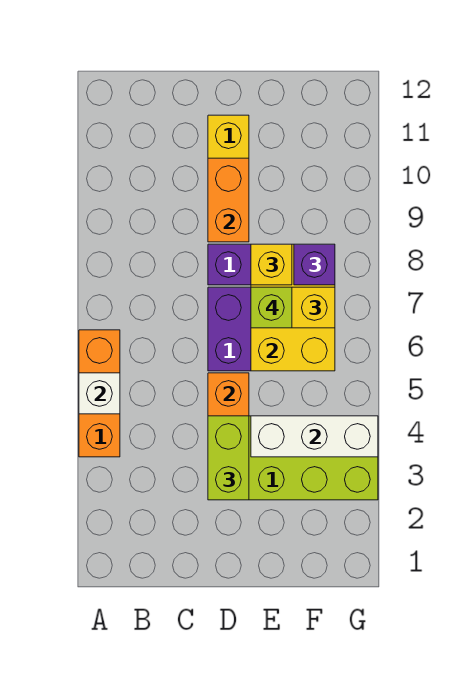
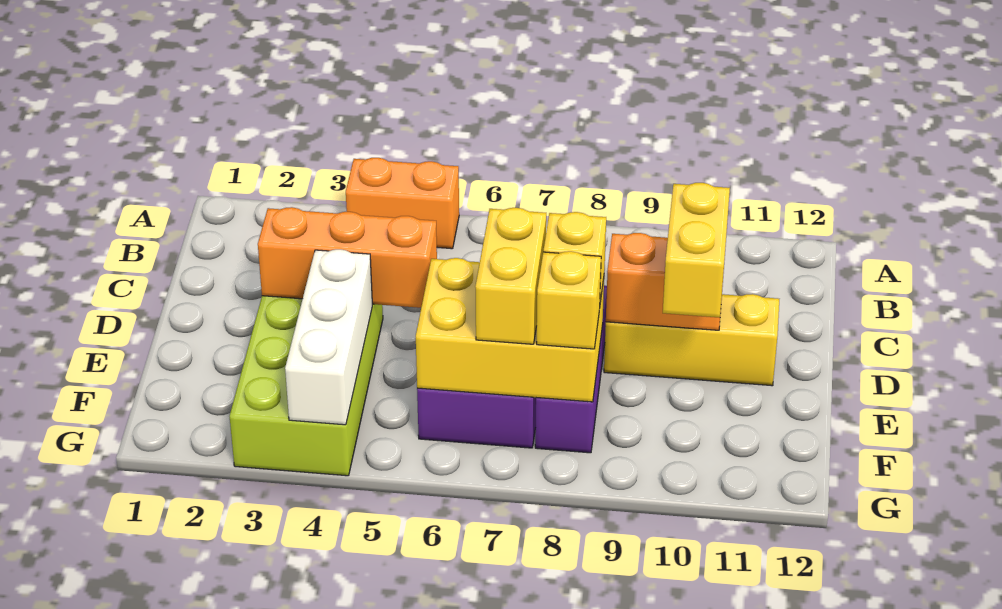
orange brick A4:A6 level 1 -> orange brick A4:A5 level 1
white brick A5 level 2 -> none
lime brick D3:D4 level 3 -> none
none -> yellow brick D10:E10 level 3
lime brick E7 level 4 -> none
purple brick F8 level 3 -> yellow brick F8 level 3

